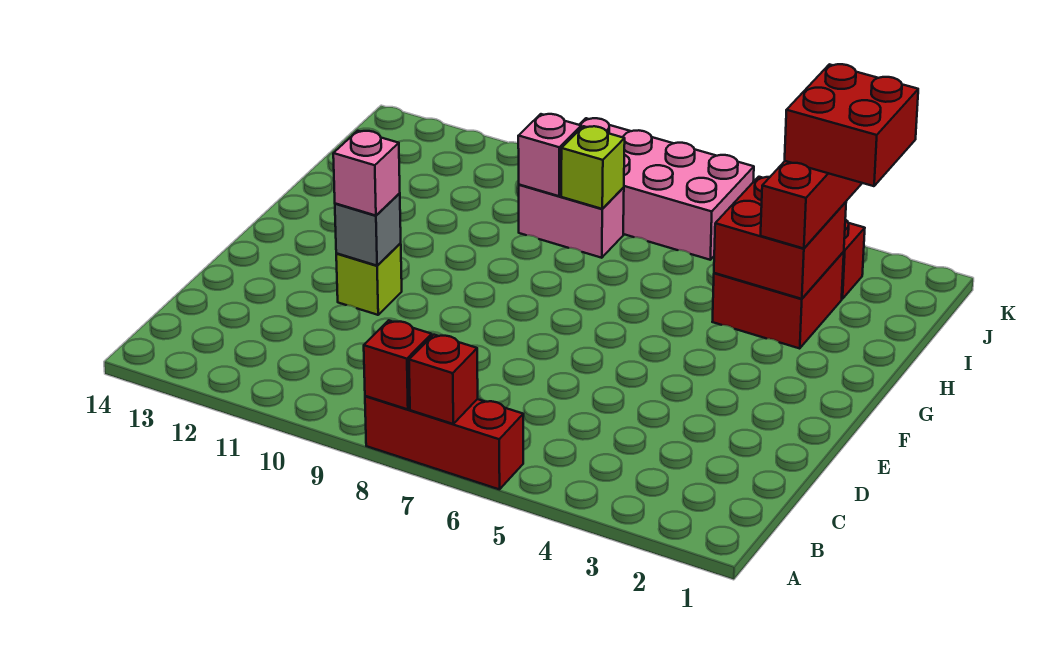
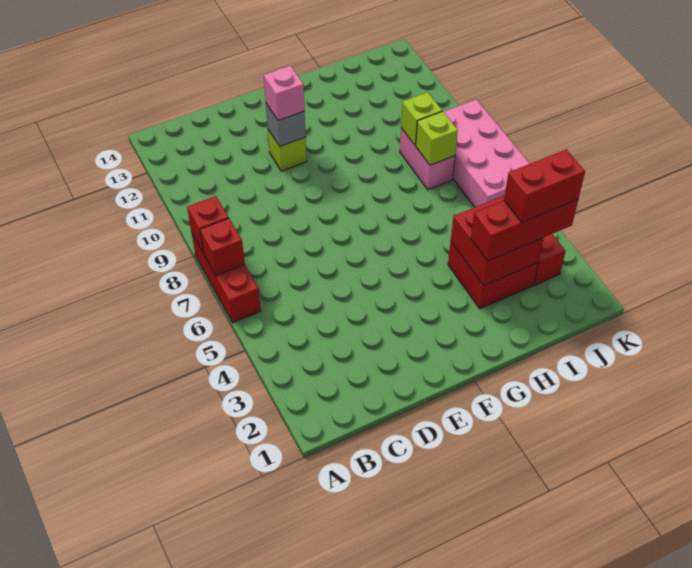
red brick I2:J3 level 4 -> red brick I3:J3 level 4
pink brick I9 level 2 -> lime brick I9 level 2

